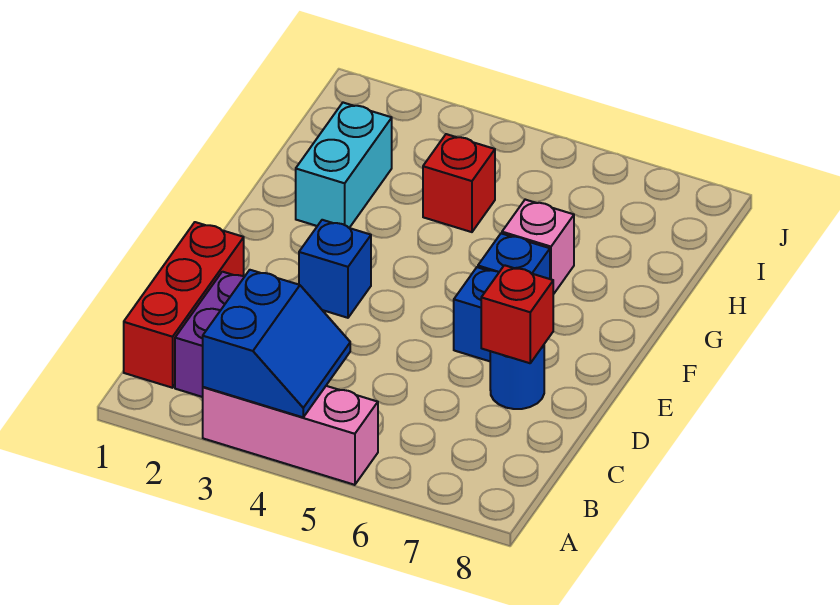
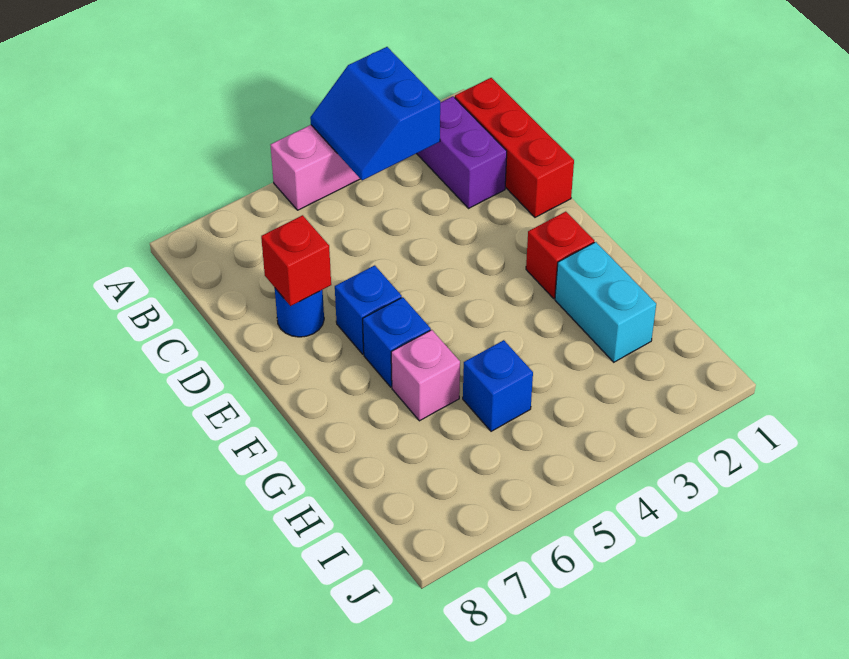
blue brick E3 level 1 -> blue brick H5 level 1
red brick H4 level 1 -> red brick F2 level 1

